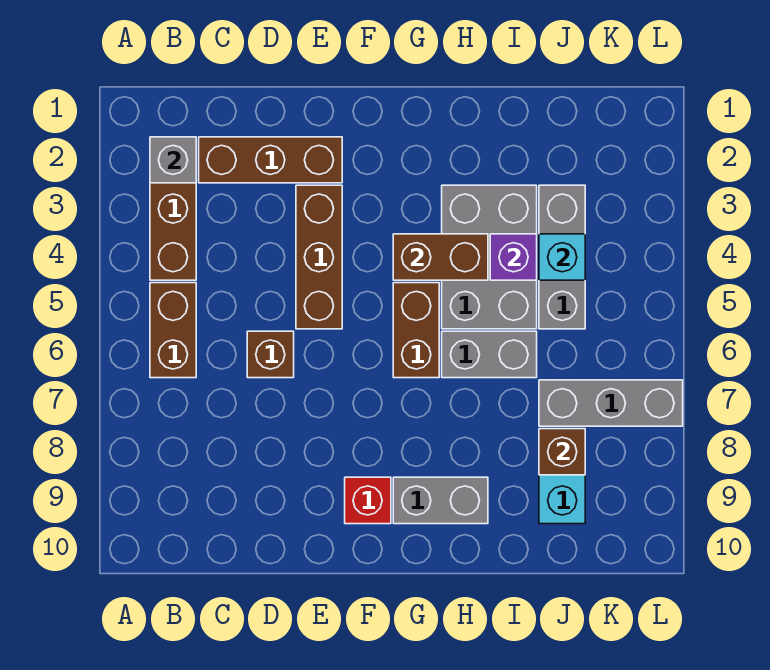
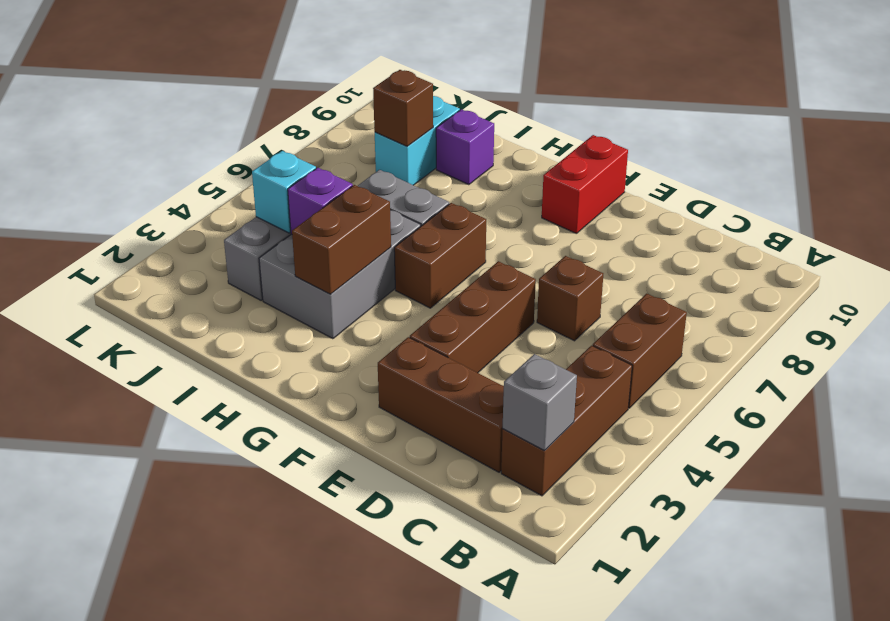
red brick F9 level 1 -> red brick F9:F10 level 1
brown brick G4:H4 level 2 -> brown brick H3:H4 level 2
grey brick G9:H9 level 1 -> none
none -> purple brick I9 level 1
grey brick J7:L7 level 1 -> none

